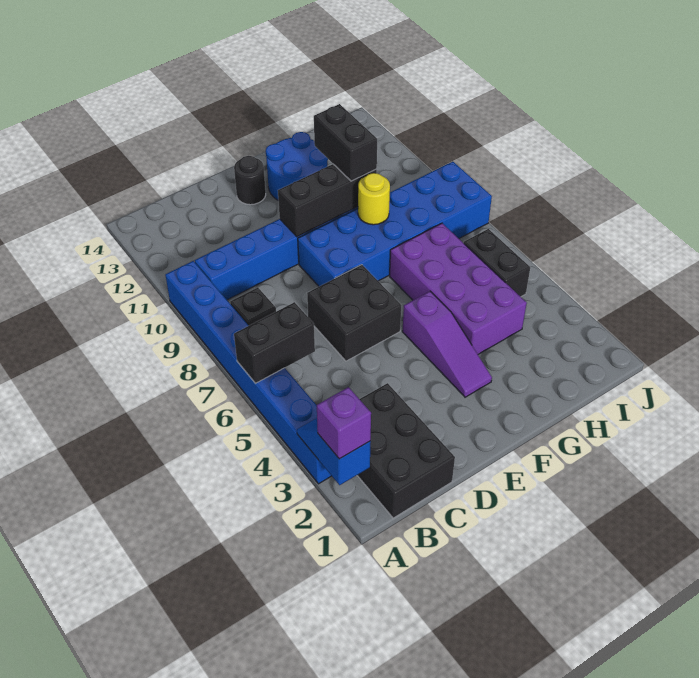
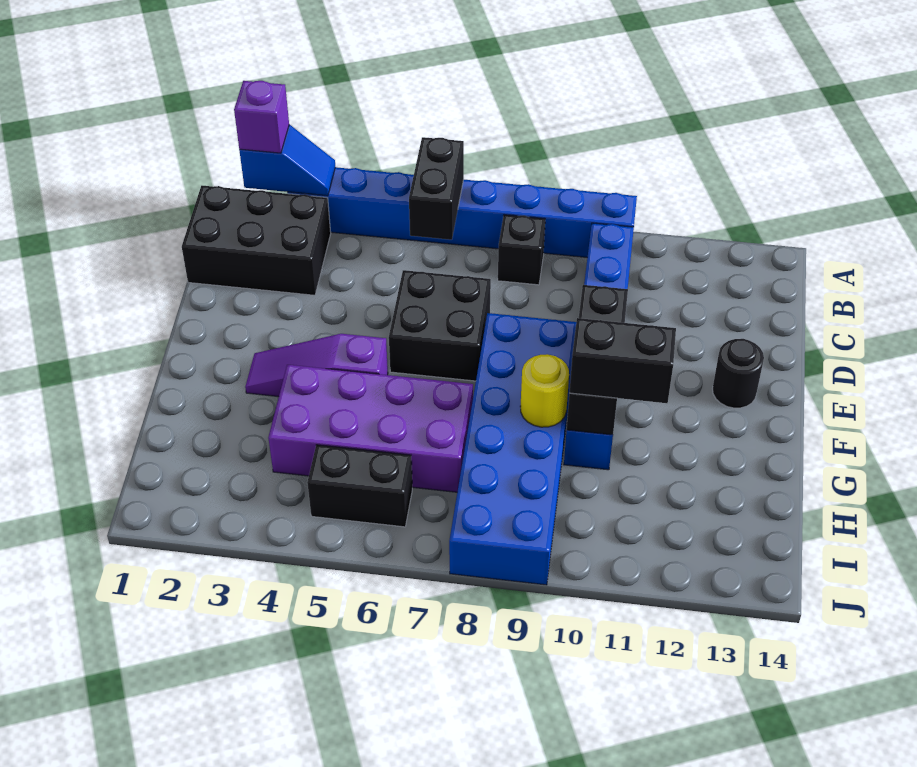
blue round brick F12:G13 level 1 -> none

